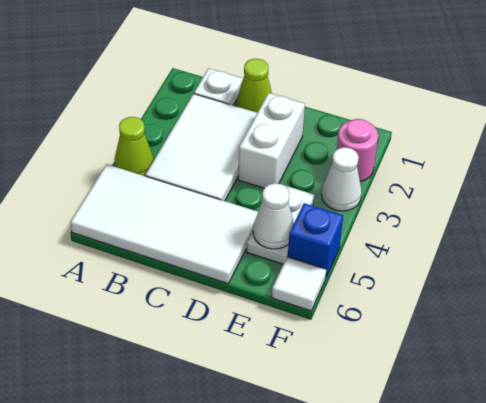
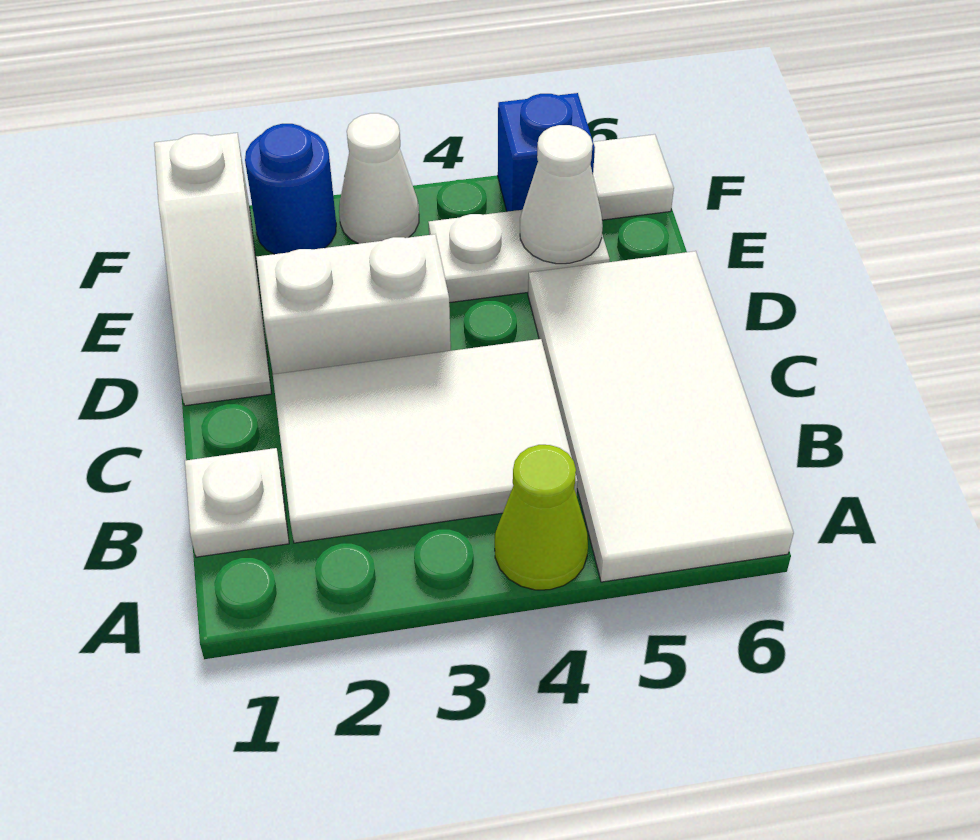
lime cone C1 level 1 -> none
none -> white slope D1:F1 level 1 top F
pink round brick F2 level 1 -> blue round brick F2 level 1

